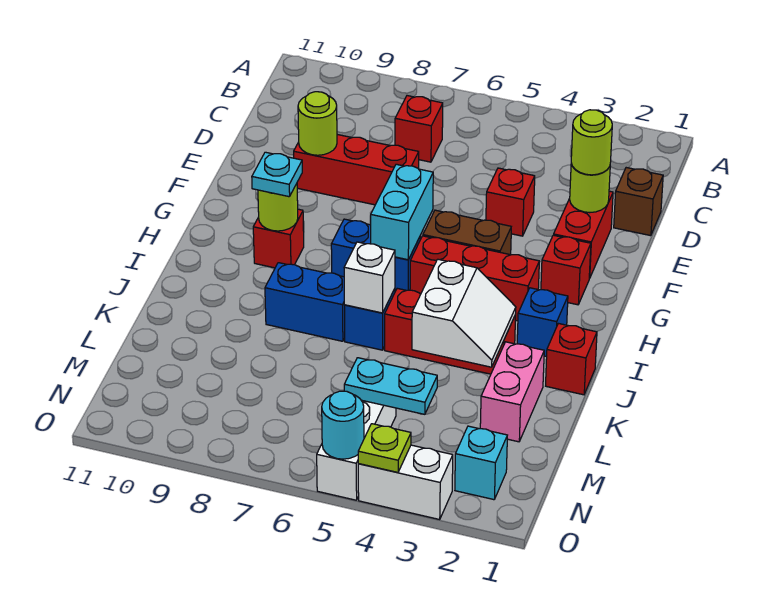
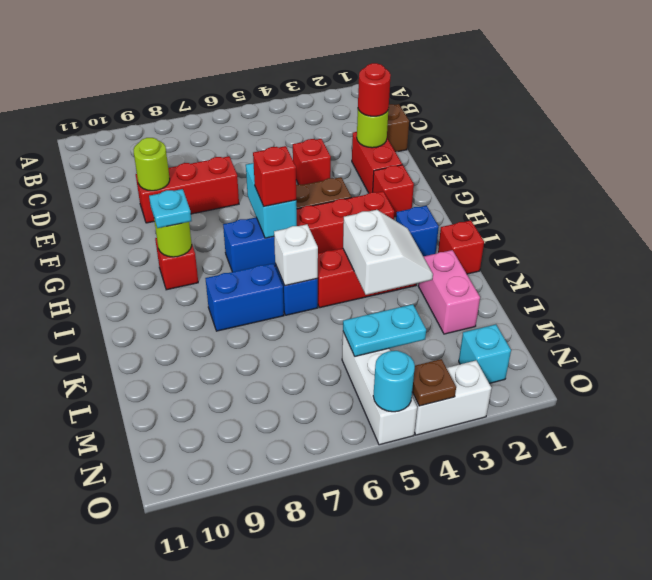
red brick C7 level 1 -> red brick H6 level 3
lime round brick E2 level 3 -> red round brick E2 level 3
lime plate O4 level 2 -> brown plate O4 level 2

